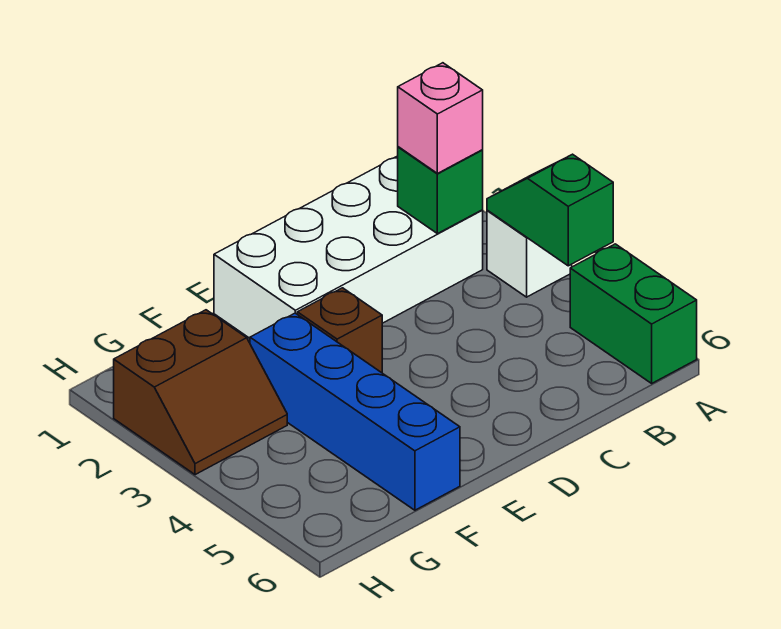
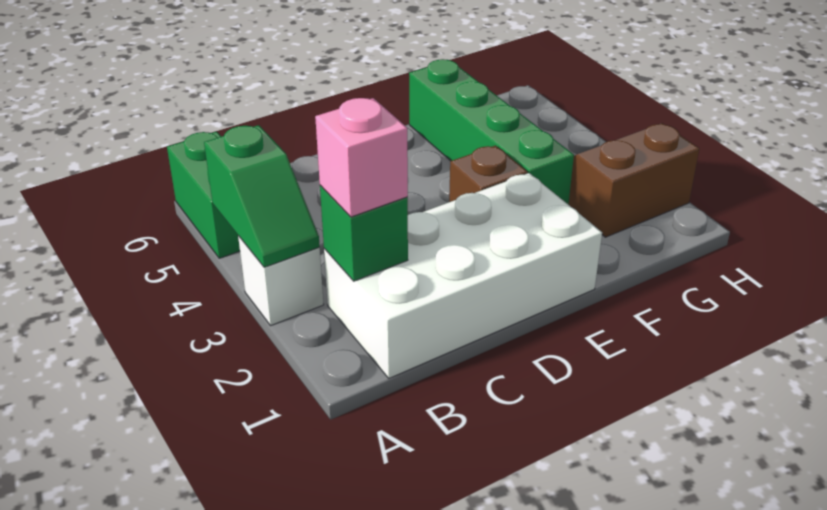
blue brick F3:F6 level 1 -> green brick F3:F6 level 1

